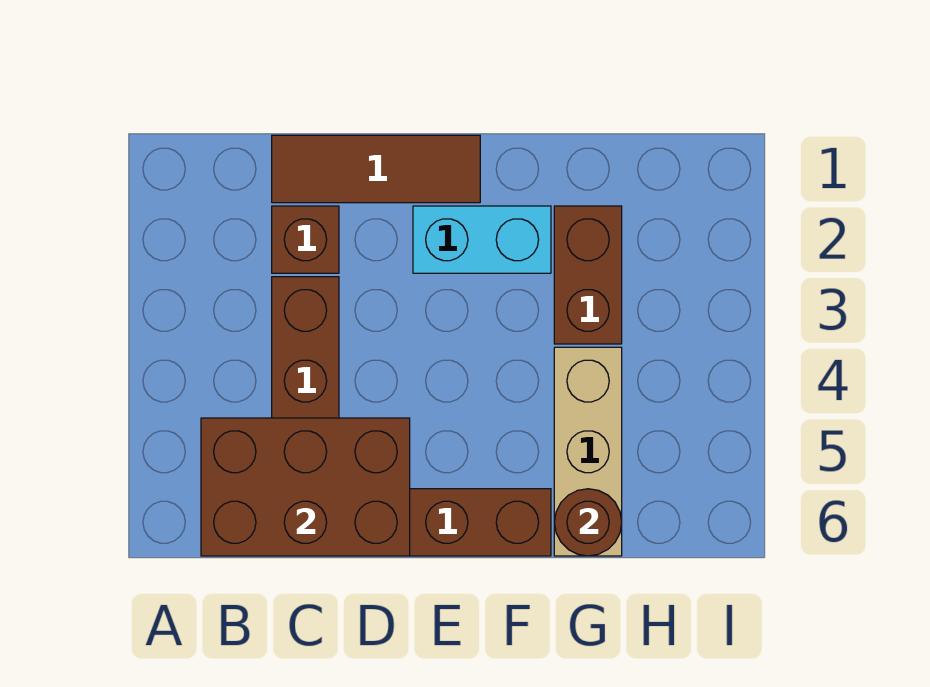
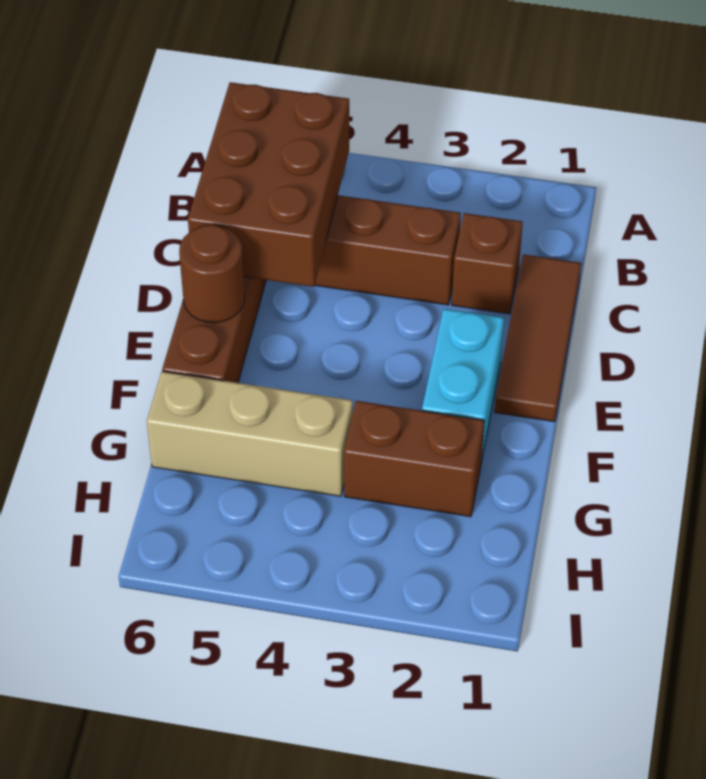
brown round brick G6 level 2 -> brown round brick E6 level 2

